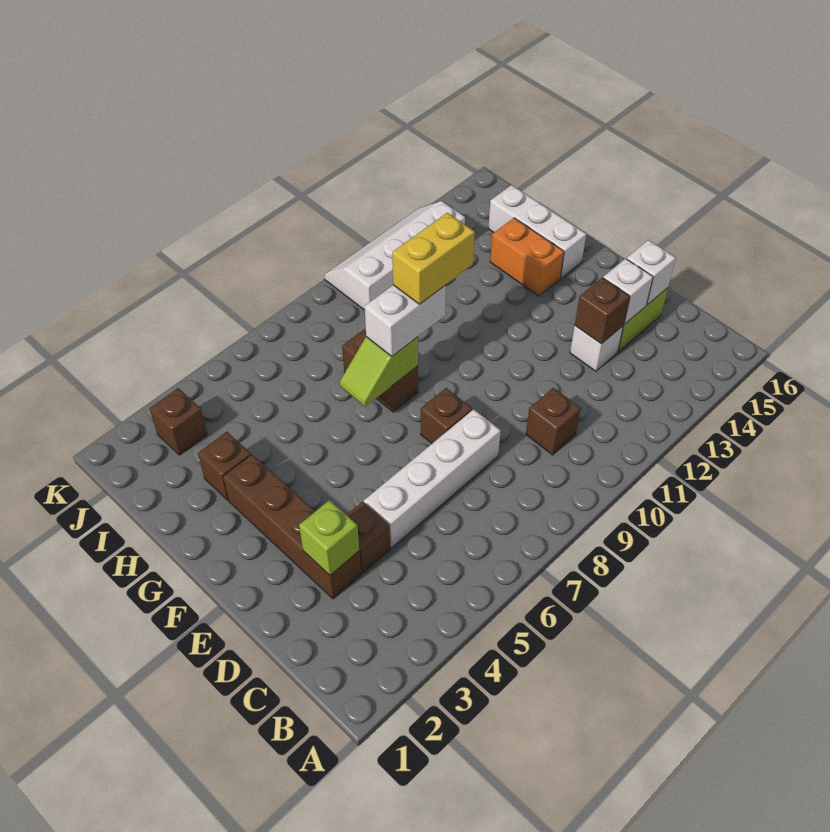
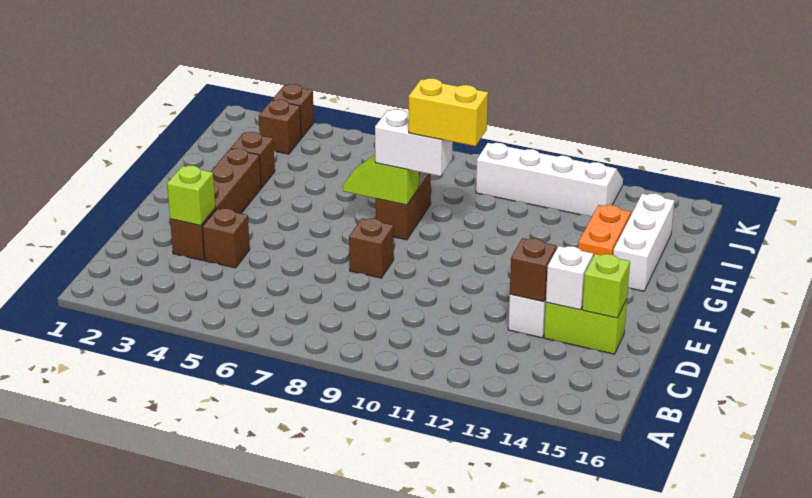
brown brick C10 level 1 -> brown brick K3 level 1
white brick D5:D8 level 1 -> none
white brick D15 level 2 -> lime brick D15 level 2

